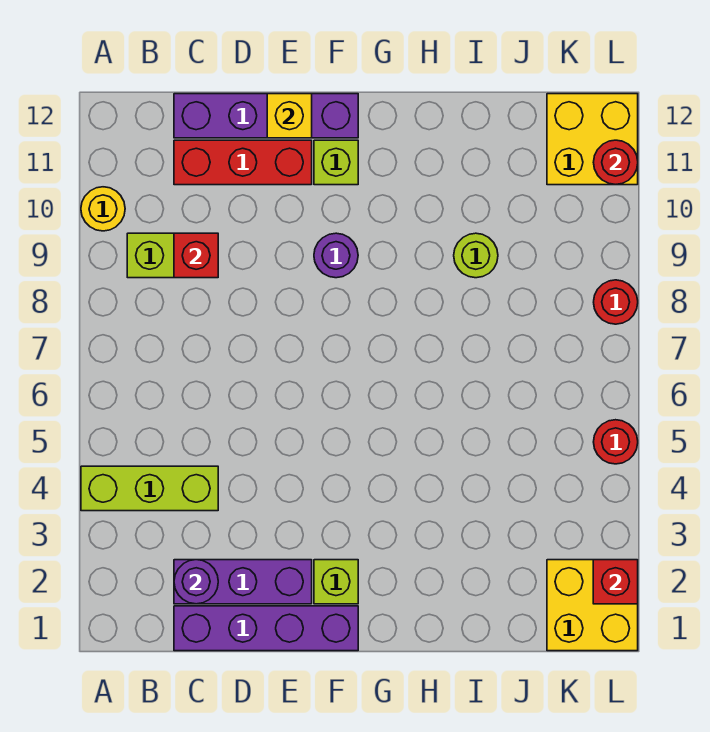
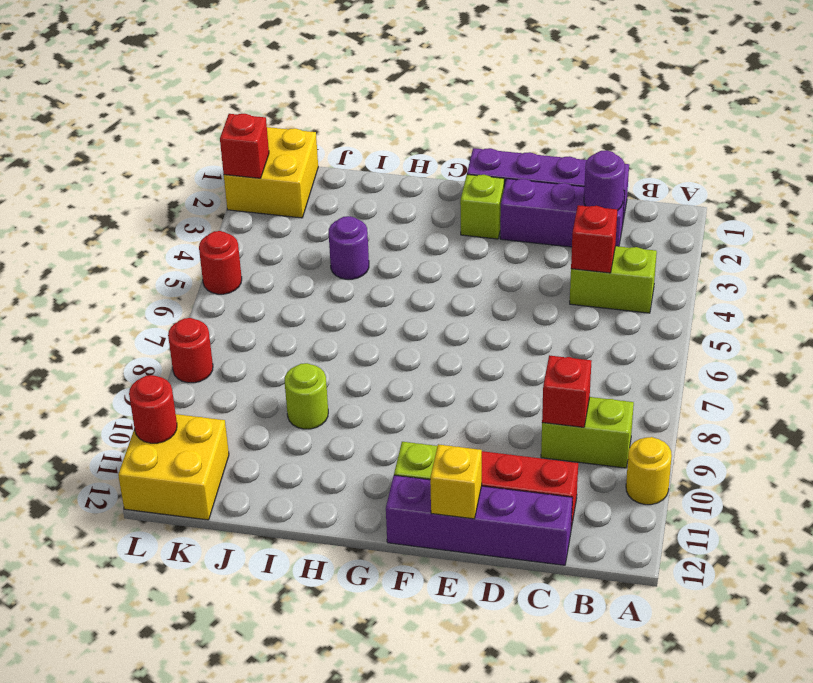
lime brick A4:C4 level 1 -> lime brick B4:C4 level 1
none -> red brick C4 level 2
purple round brick F9 level 1 -> purple round brick I4 level 1

